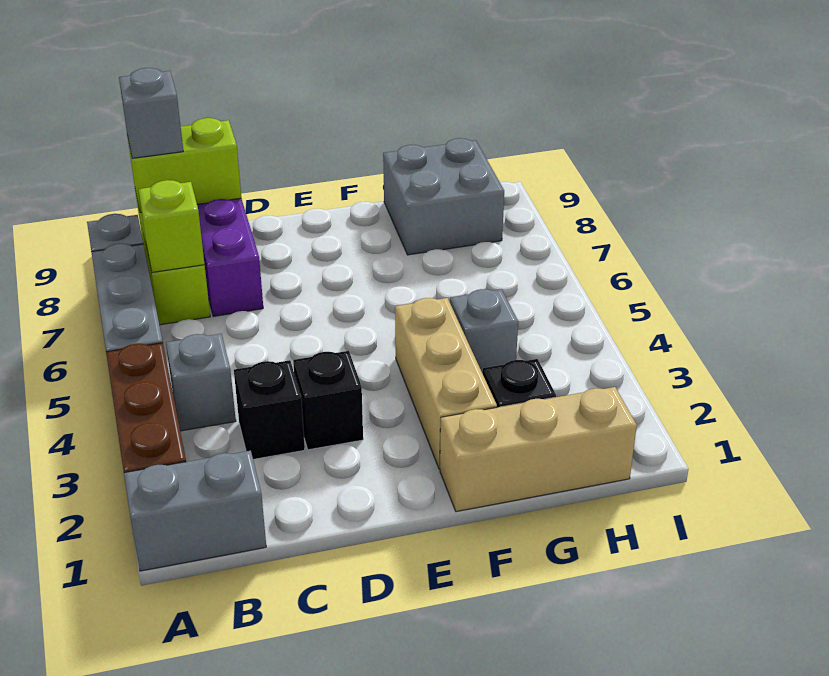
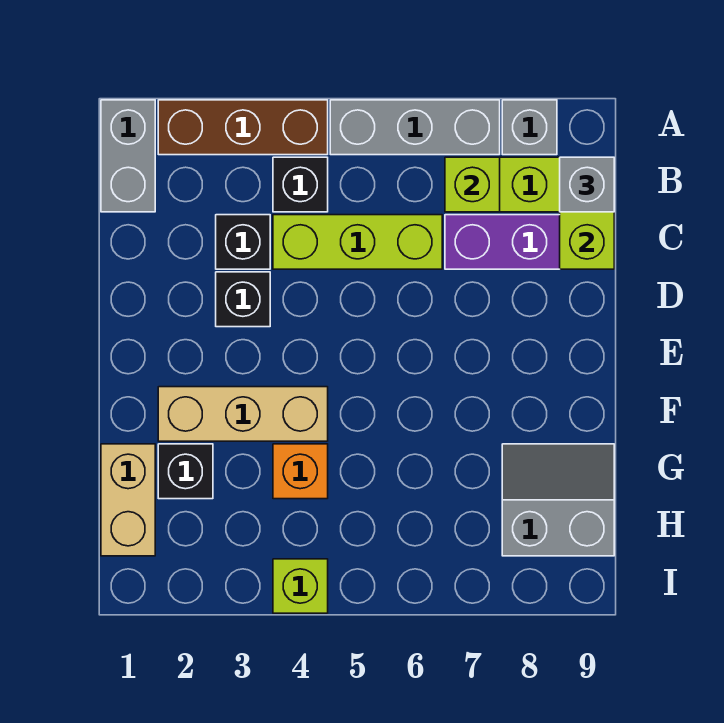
grey brick B4 level 1 -> black brick B4 level 1
none -> lime brick C4:C6 level 1
tan brick F1:H1 level 1 -> tan brick G1:H1 level 1
grey brick G4 level 1 -> orange brick G4 level 1
grey brick G8:H9 level 1 -> grey slope G8:H9 level 1 top H
none -> lime brick I4 level 1

